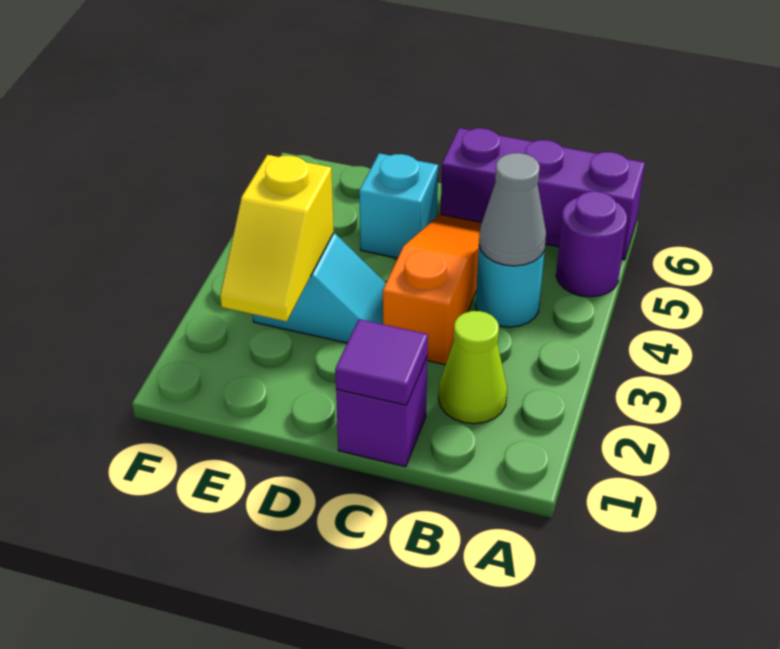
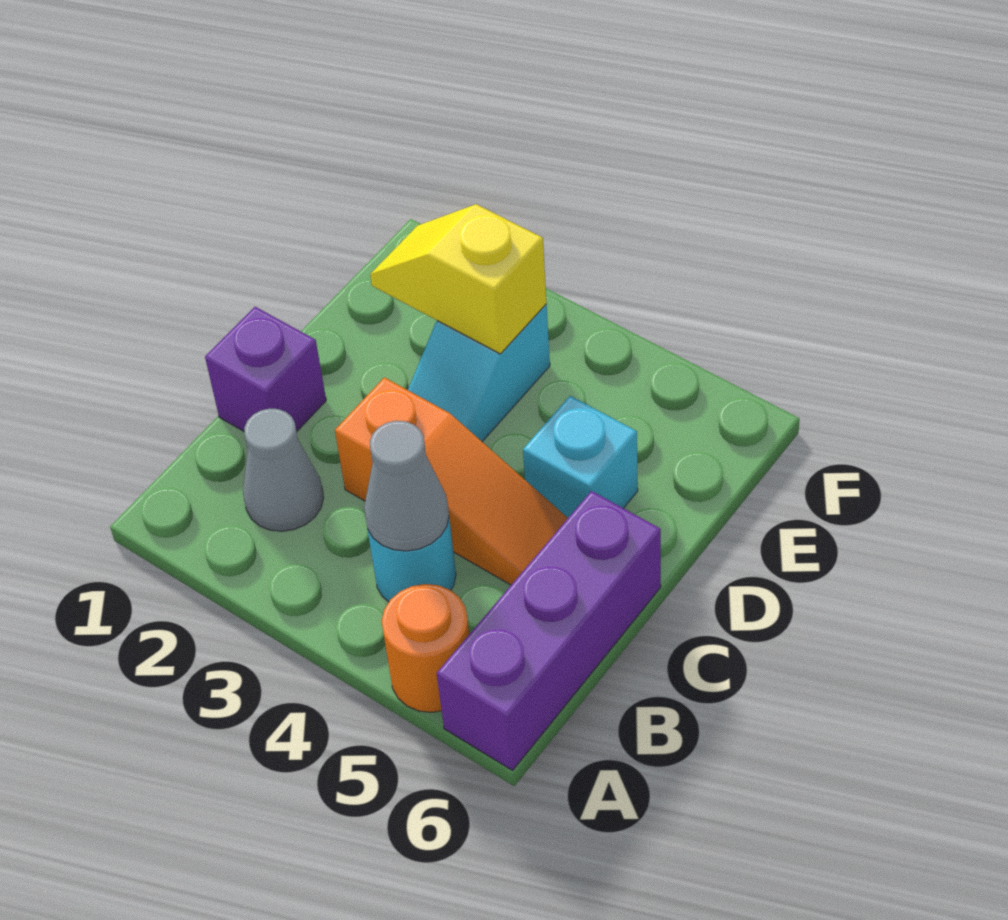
purple round brick A5 level 1 -> orange round brick A5 level 1
lime cone B2 level 1 -> grey cone B2 level 1
purple tile C1 level 2 -> none

